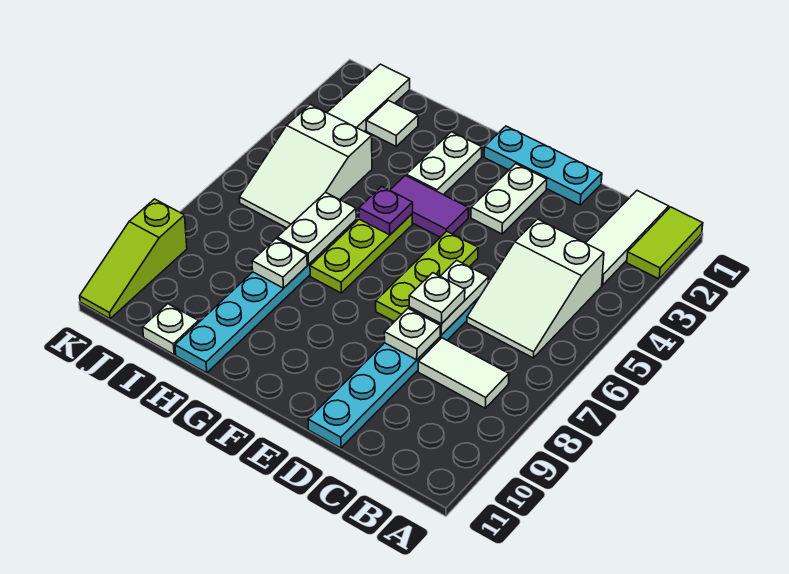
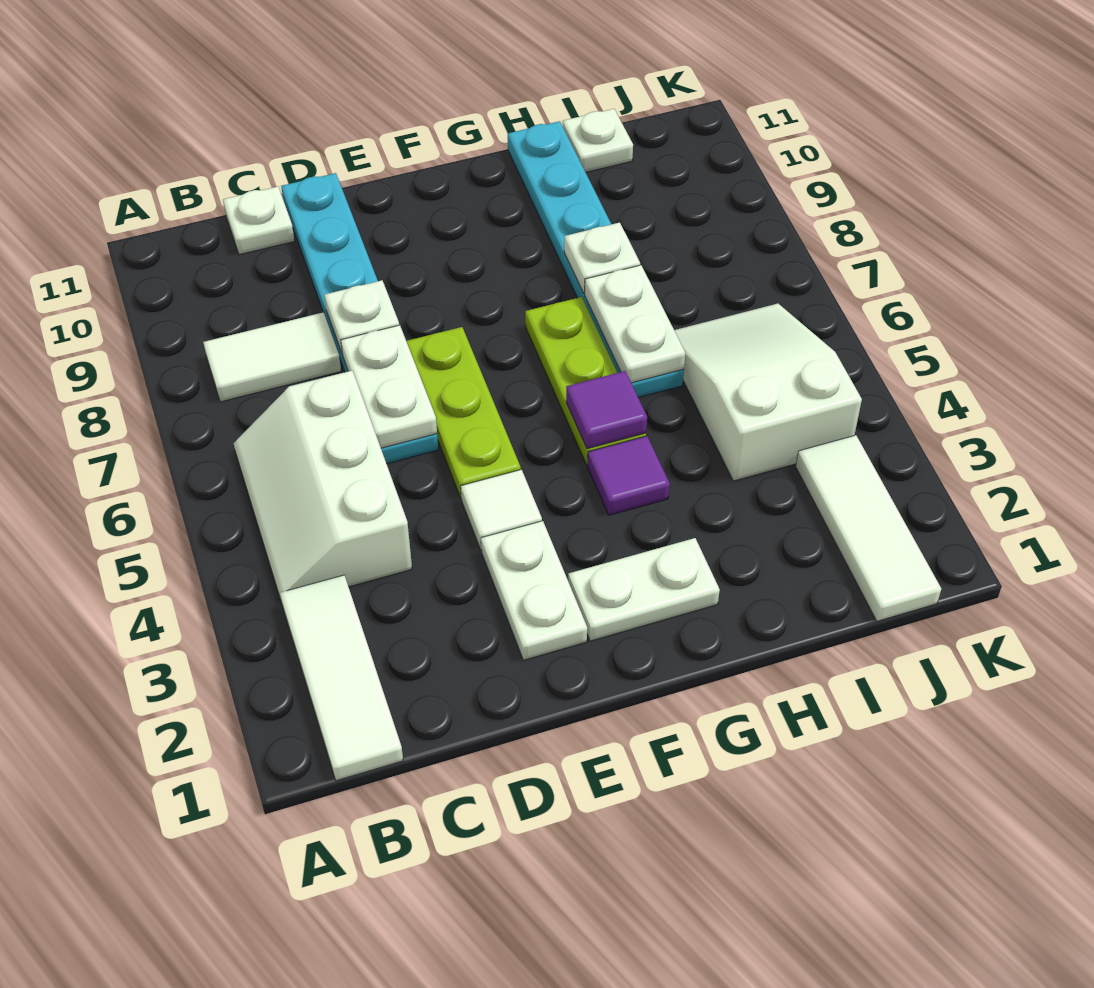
lime tile A1:A2 level 1 -> none
white slope B4:C6 level 1 top 4 -> white slope B4:C6 level 1 top C
cyan plate D1:F1 level 1 -> none
white plate D7 level 3 -> white plate C11 level 1
purple tile F4:G4 level 1 -> purple tile G4 level 1
white plate G2:G3 level 1 -> white plate F2:G2 level 1
purple plate G5 level 2 -> purple tile G5 level 2
white tile I2 level 1 -> white tile E4 level 1
lime slope K9:K11 level 1 top 9 -> none

